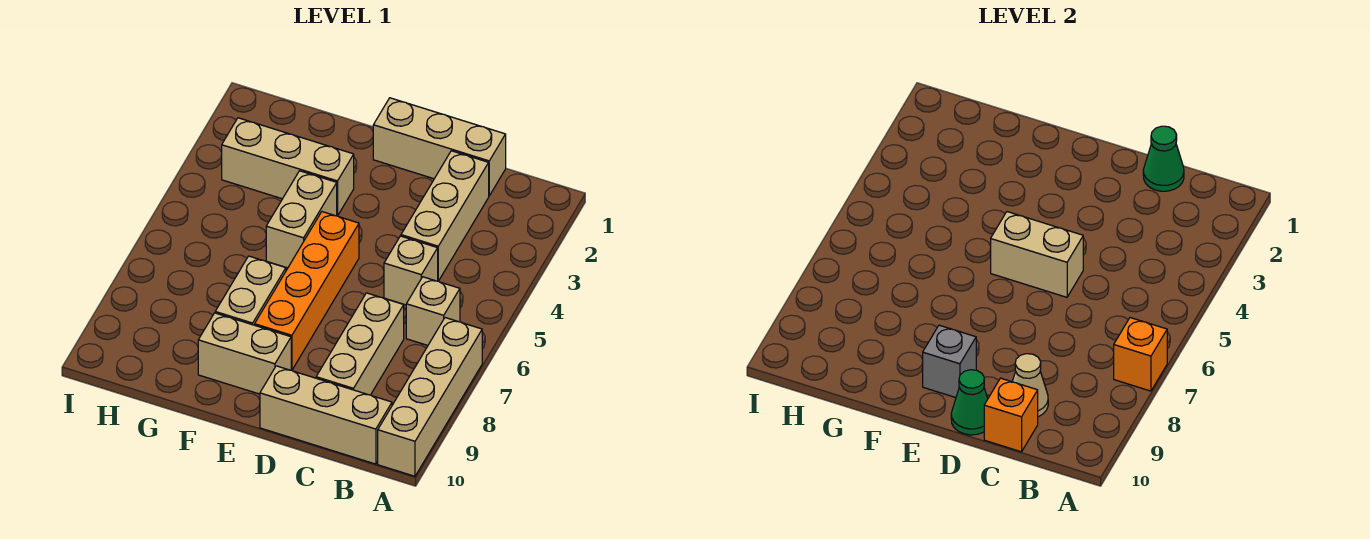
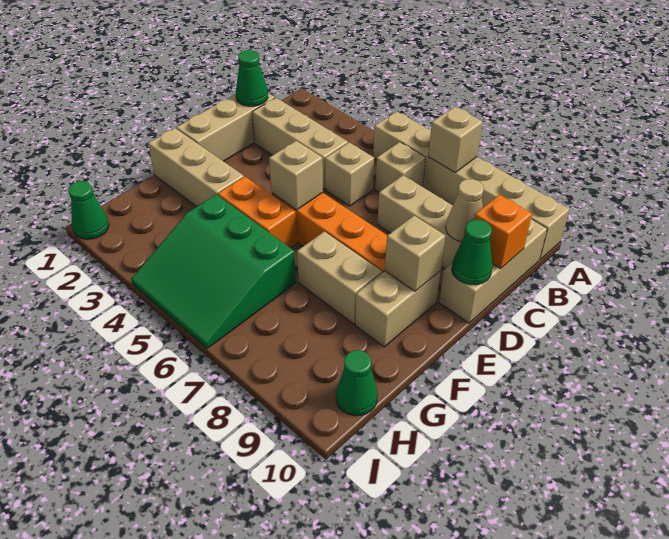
tan brick A7:A10 level 1 -> tan brick A5:A10 level 1
orange brick A7 level 2 -> tan brick A7 level 2
tan brick D5:E5 level 2 -> tan brick E5 level 2
grey brick E9 level 2 -> tan brick E9 level 2
tan brick F3:H3 level 1 -> tan brick F1:F3 level 1
tan brick F4:F5 level 1 -> orange brick F4:F5 level 1
none -> green slope G4:I6 level 1 top G
none -> green cone H10 level 1
none -> green cone I1 level 1

